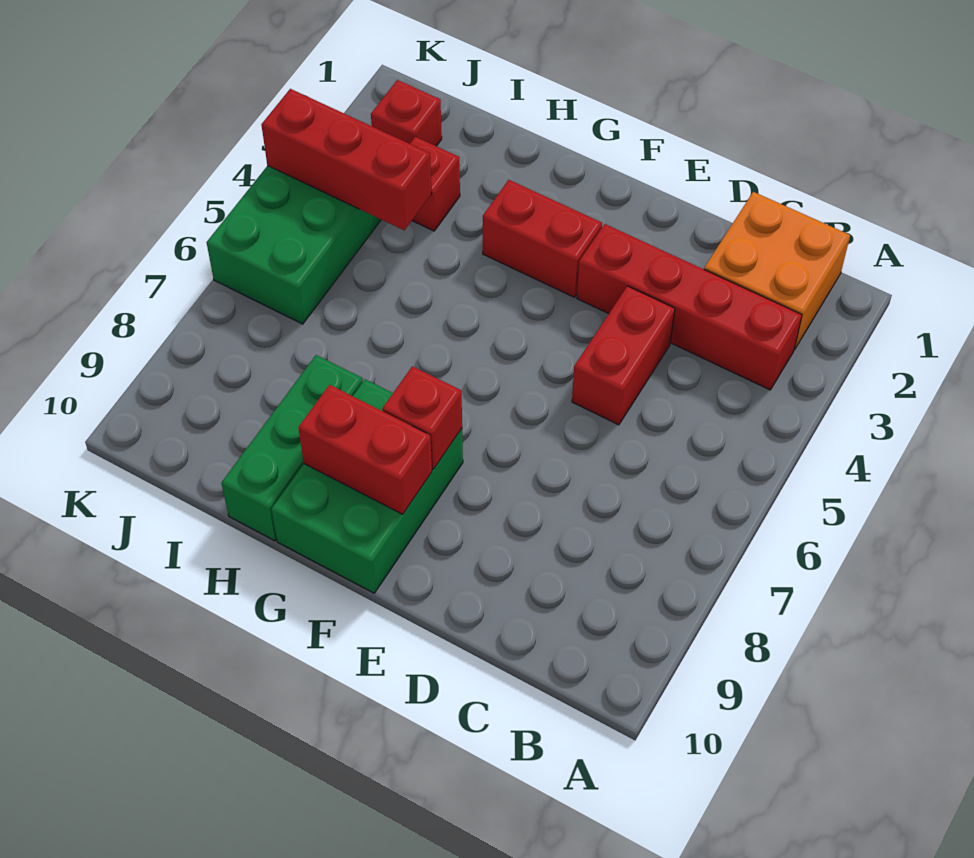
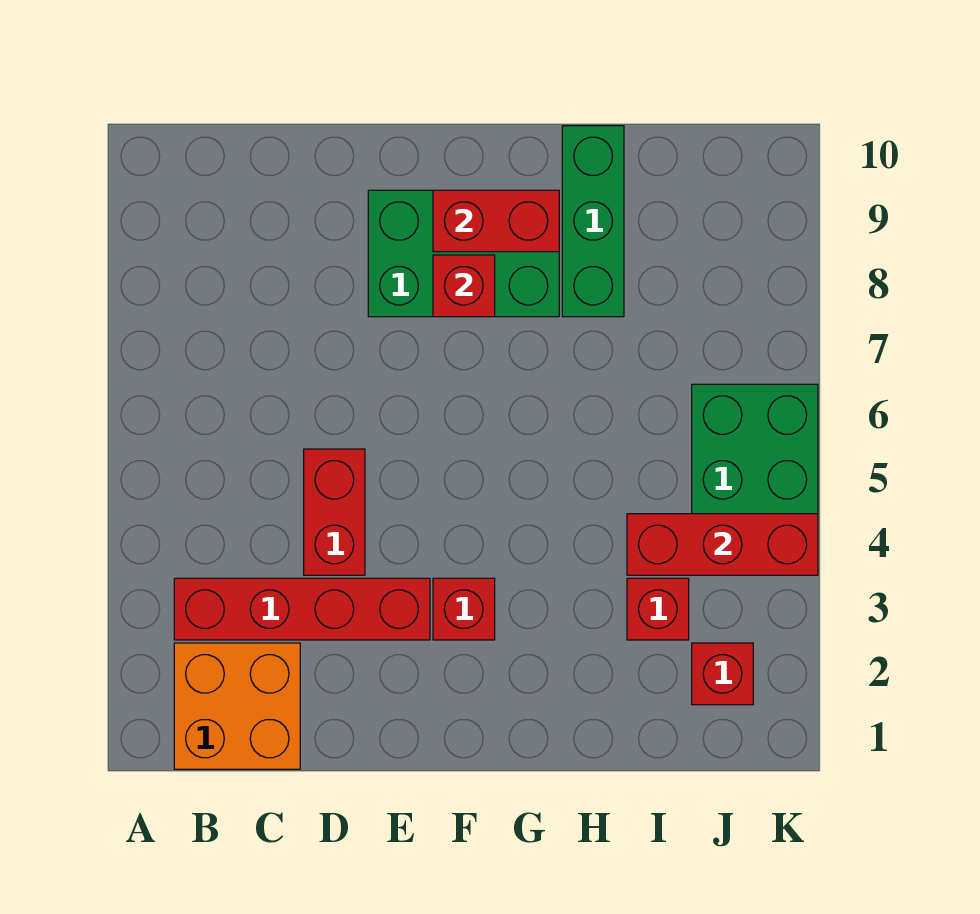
red brick F3:G3 level 1 -> red brick F3 level 1
green brick F8:G10 level 1 -> green brick E8:G9 level 1

